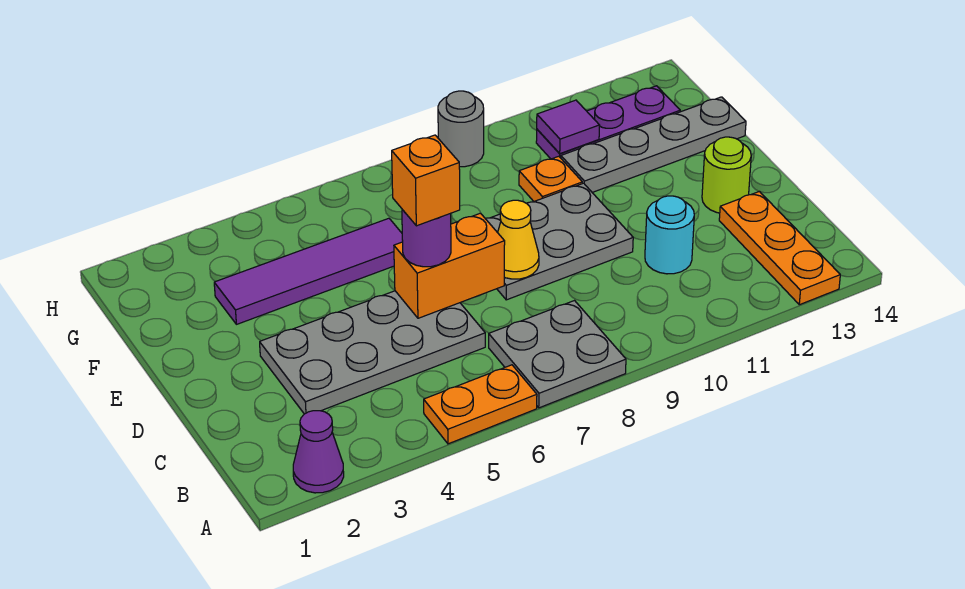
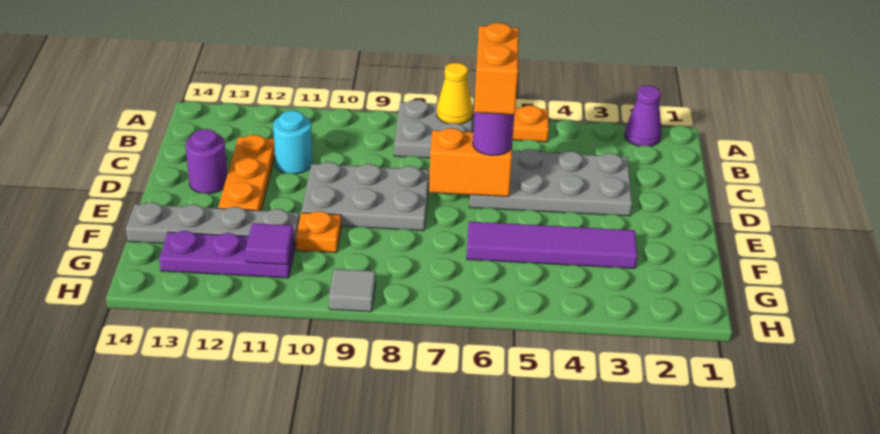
orange plate A13:C13 level 1 -> orange plate C12:E12 level 1
orange brick D6 level 4 -> orange brick C6:D6 level 4
yellow cone D8 level 2 -> yellow cone A7 level 2
lime round brick D13 level 1 -> purple round brick D13 level 1
grey round brick H9 level 1 -> grey tile H9 level 1

